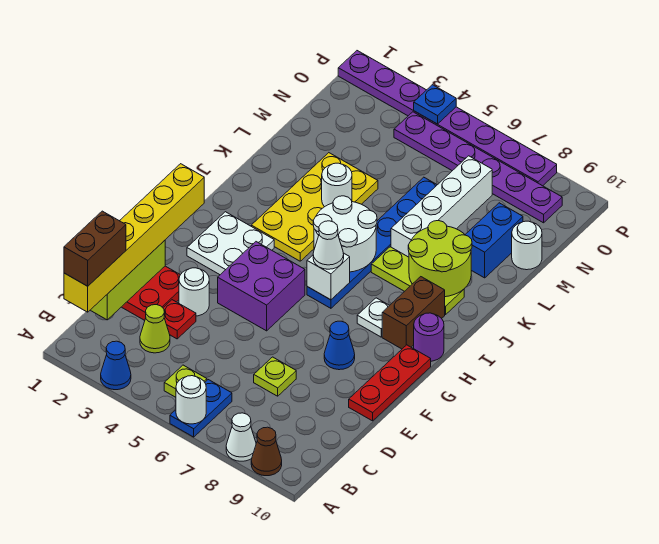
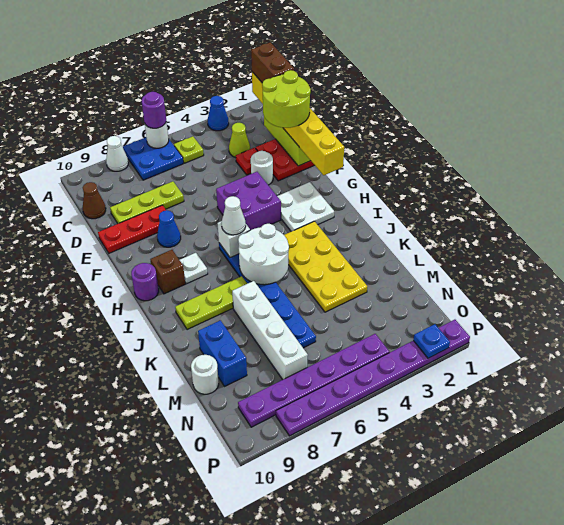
blue plate A6:B6 level 1 -> blue plate A6:B7 level 1
none -> purple round brick A6 level 3
brown cone A9 level 1 -> brown cone C10 level 1
lime plate D7 level 1 -> lime plate D7:D9 level 1
red plate E10:G10 level 1 -> red plate E8:E10 level 1
brown brick H9:I9 level 1 -> brown brick H9 level 1
lime round brick J8:K9 level 2 -> lime round brick D1:E2 level 4
white round brick K4 level 2 -> none
blue plate P4 level 2 -> blue plate P2 level 2

